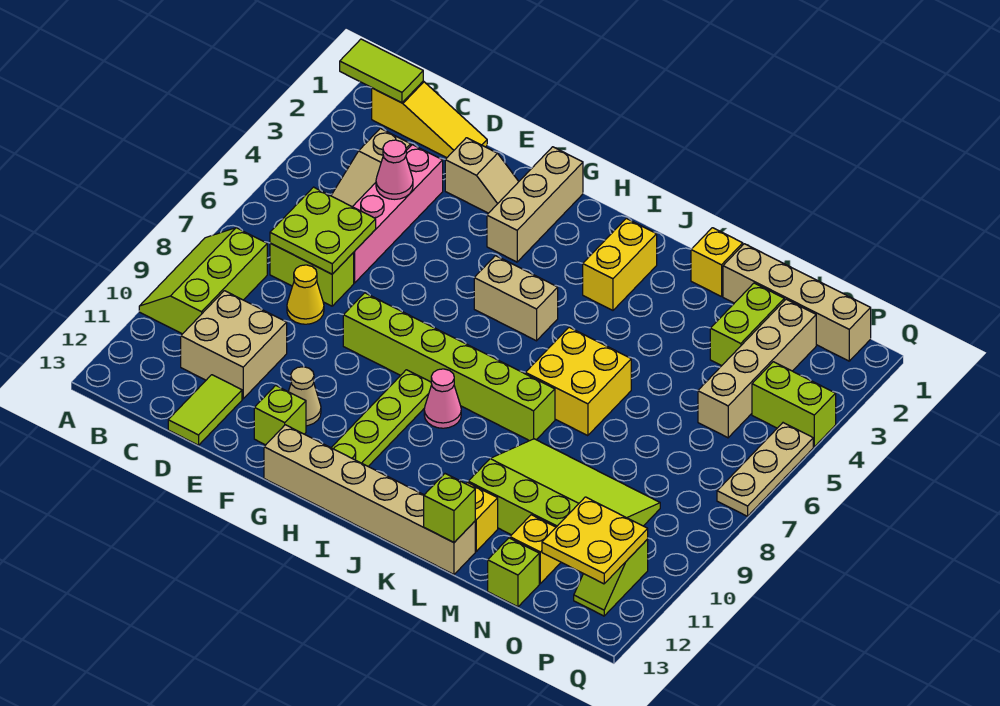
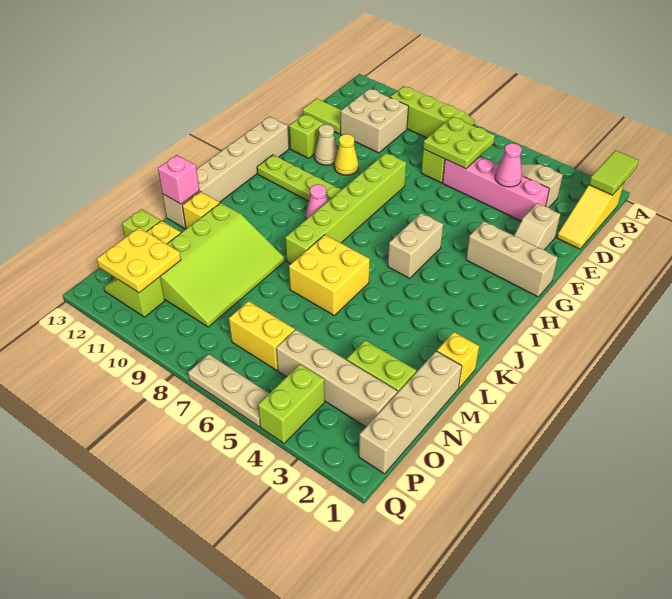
yellow cone D8 level 1 -> yellow cone F10 level 1
yellow brick J2:J3 level 1 -> yellow brick O6:O7 level 1
lime brick L13 level 2 -> pink brick L13 level 2

